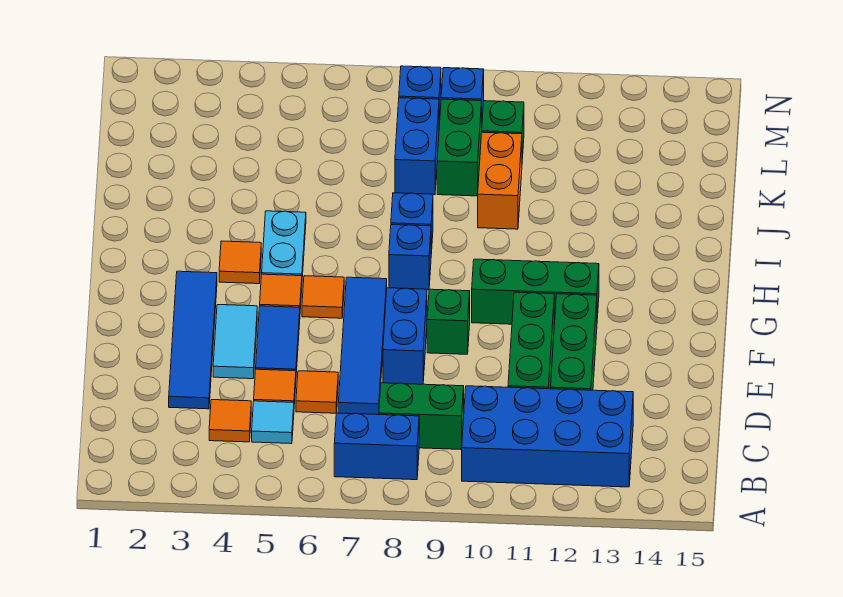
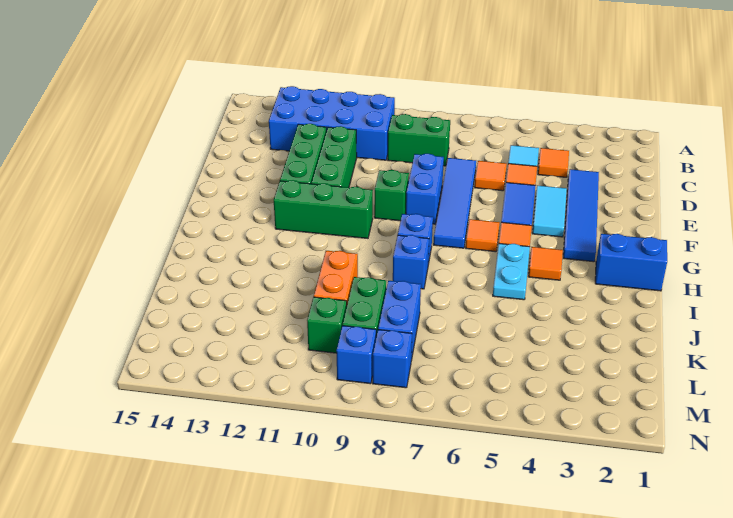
blue brick B7:B8 level 1 -> blue brick H1:H2 level 1

